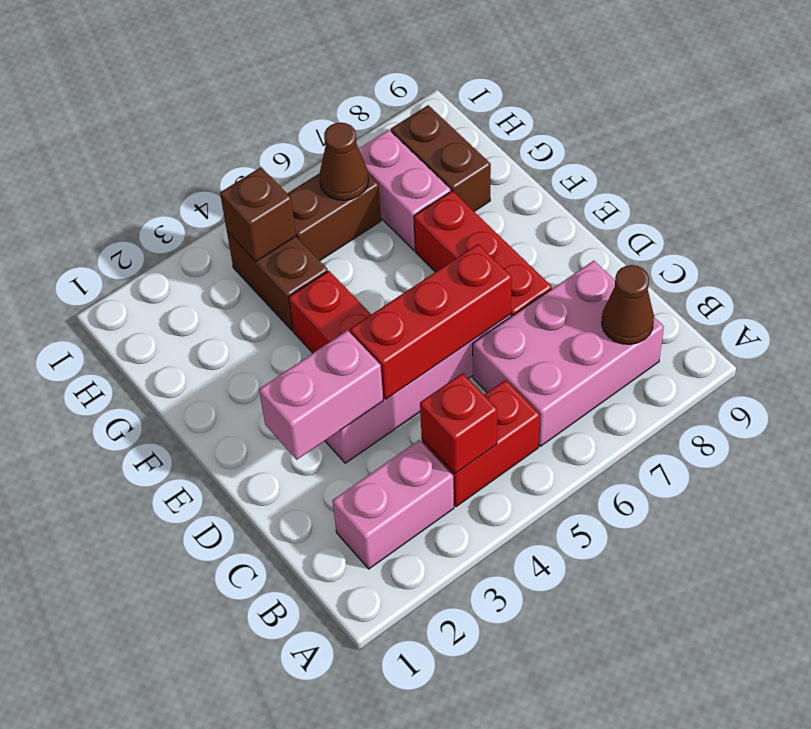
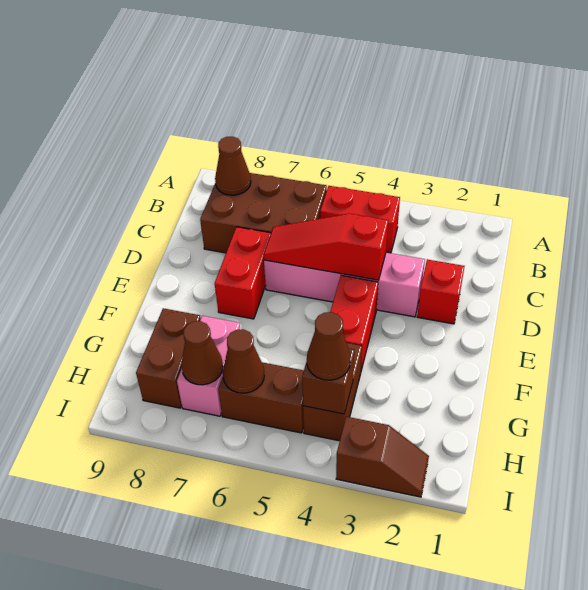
pink brick B2:B3 level 1 -> none
red brick B4 level 2 -> red brick D2 level 1
pink brick B6:C8 level 1 -> brown brick B6:C8 level 1
pink brick D2:D3 level 2 -> none
red brick D4:D6 level 2 -> red slope D4:D6 level 2 top 4
red brick D7:F7 level 1 -> red brick D7:E7 level 1
none -> brown cone H4 level 3
none -> brown cone H7 level 2
none -> brown slope I2:I3 level 1 top 3

